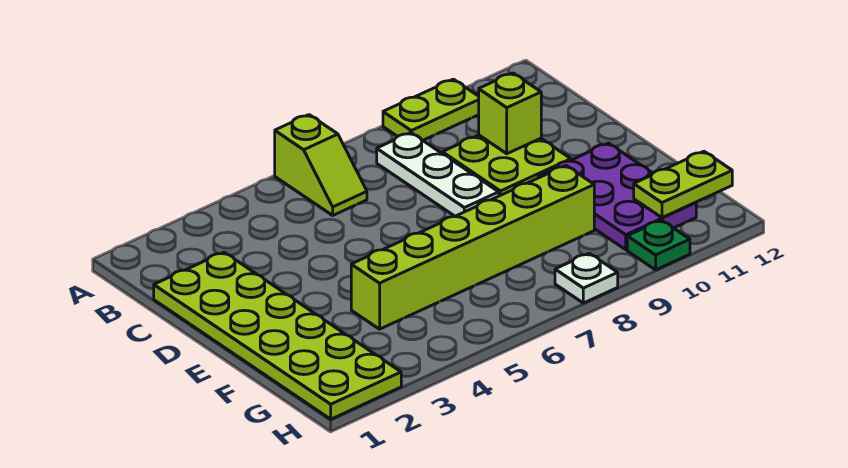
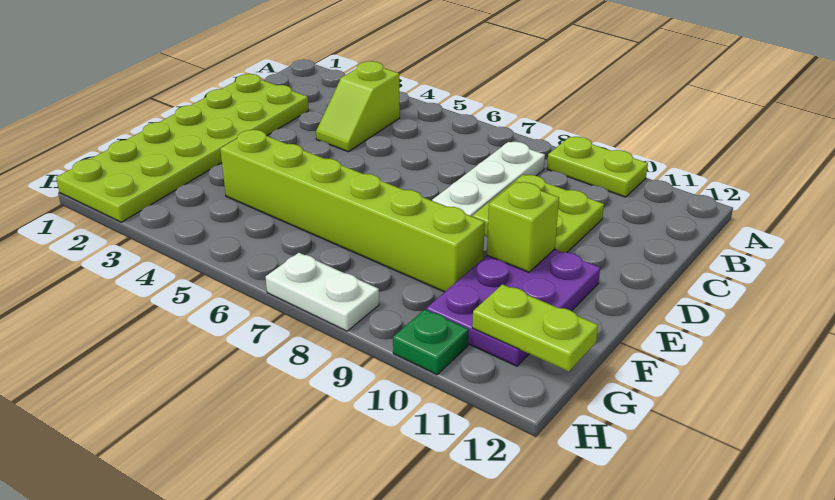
lime slope A6:B6 level 1 top A -> lime slope B4:C4 level 1 top B
lime brick C10 level 2 -> lime brick E10 level 2
white plate H8 level 1 -> white plate H7:H8 level 1

